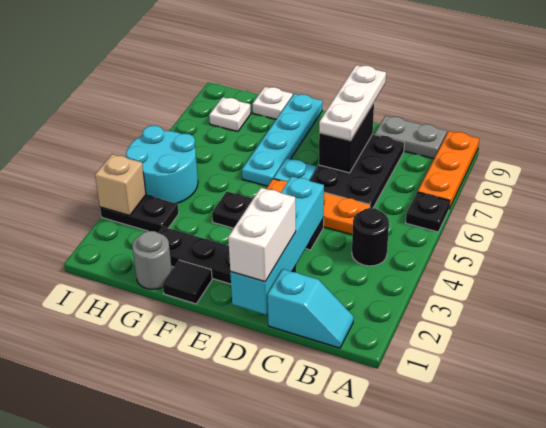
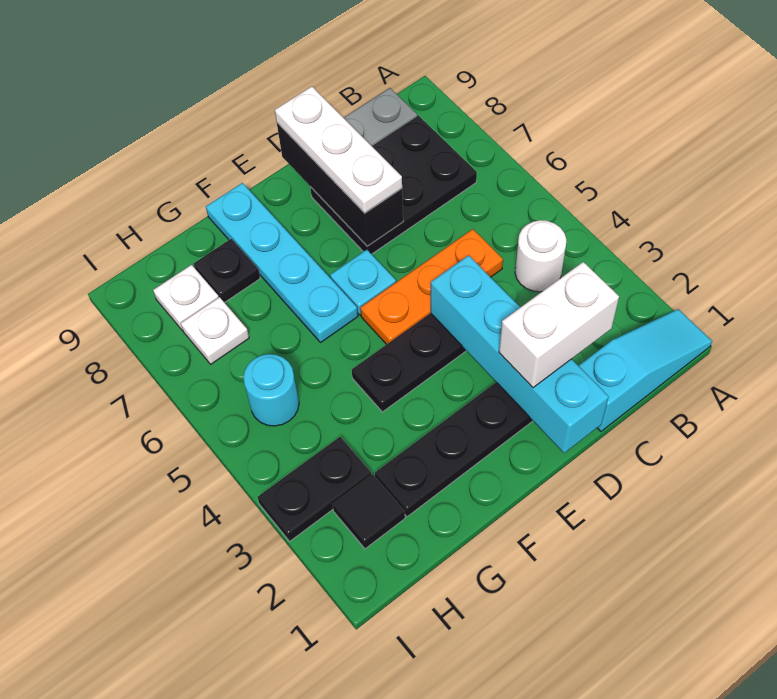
black plate A6 level 1 -> black plate G8 level 1
orange plate A7:A9 level 1 -> none
cyan slope B1:C1 level 1 top C -> cyan slope A1:C1 level 1 top C
black round brick B4 level 1 -> white round brick B4 level 1
black plate C6:D8 level 1 -> black plate B7:D8 level 1
white brick D1:D2 level 3 -> white brick C2:D2 level 3
black brick D7:D8 level 2 -> black brick D7:D9 level 2
black tile F1 level 1 -> black tile H2 level 1
grey round brick G1 level 1 -> none
white plate G9 level 1 -> white plate H7 level 1
cyan round brick H4:I5 level 1 -> cyan round brick H5 level 1
tan brick I3 level 2 -> none

